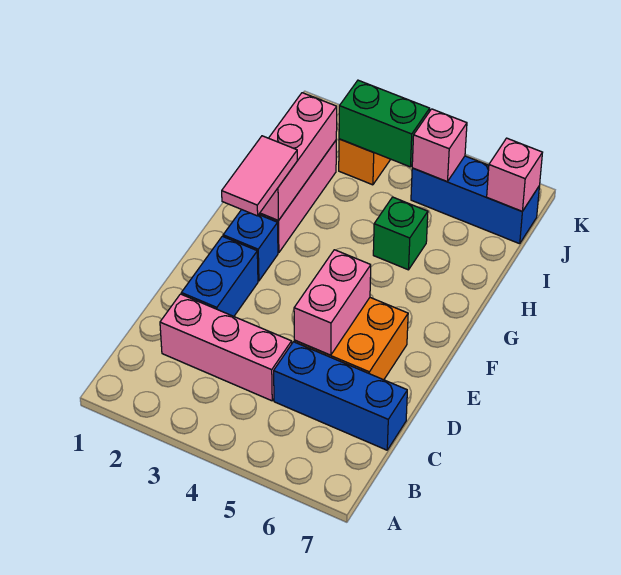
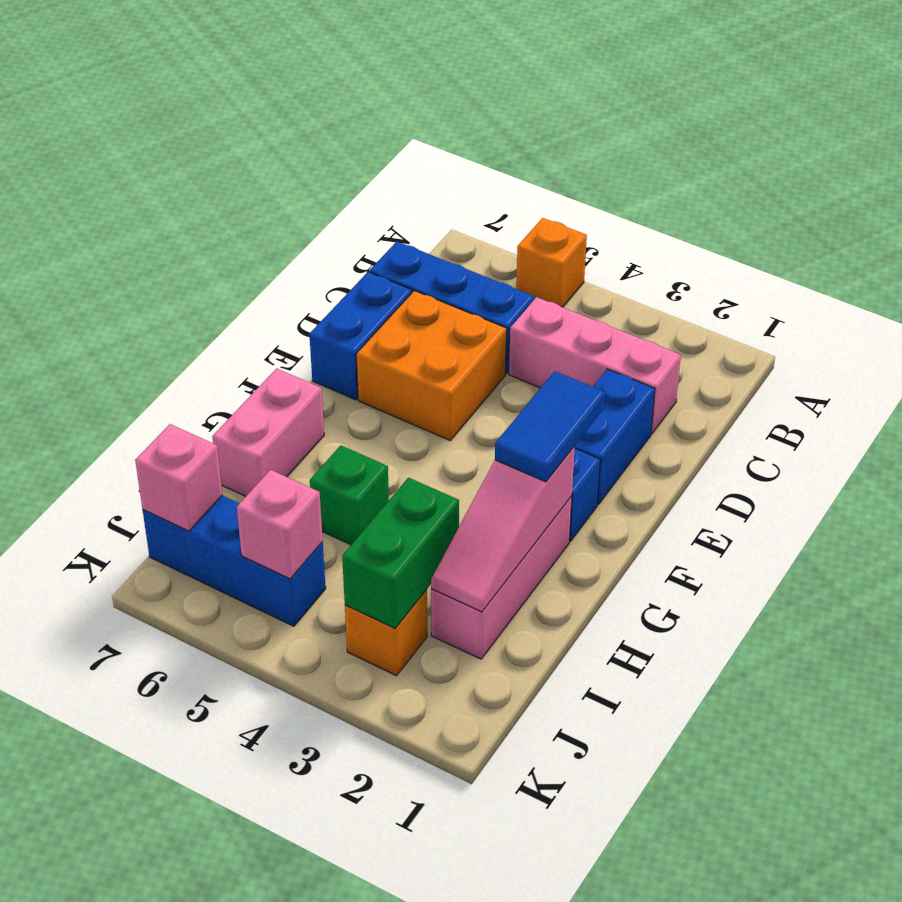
none -> orange brick A5 level 1
pink brick D5:E5 level 2 -> pink brick G7:H7 level 1
none -> blue brick D7:E7 level 1
pink tile F2:G2 level 3 -> blue tile F2:G2 level 3
pink brick G2:I2 level 2 -> pink slope G2:I2 level 2 top G
green brick J3:J4 level 2 -> green brick I3:J3 level 2

